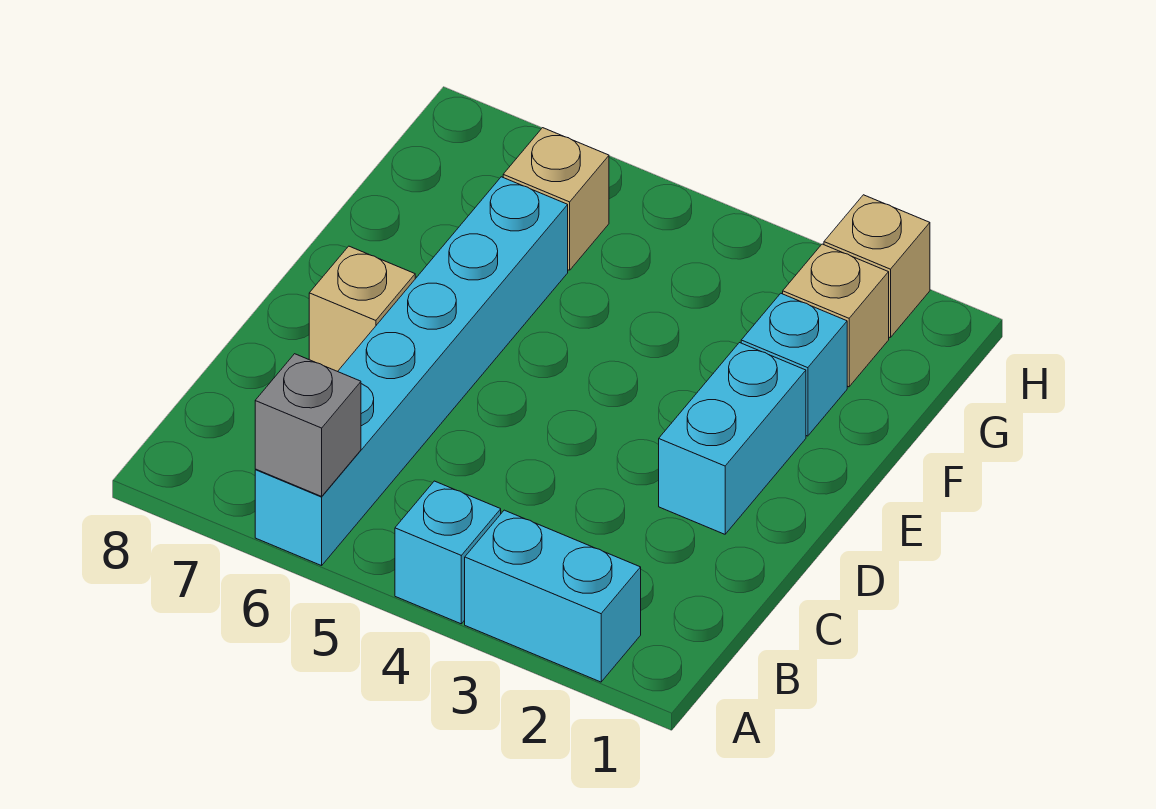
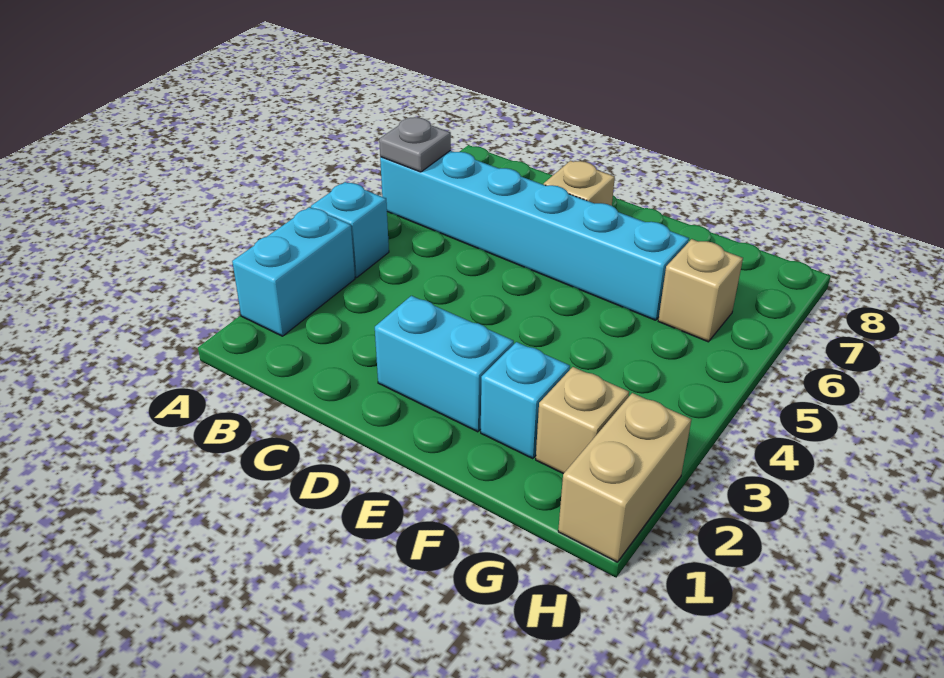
grey brick A6 level 2 -> grey plate A6 level 2
tan brick H2 level 1 -> tan brick H1:H2 level 1

